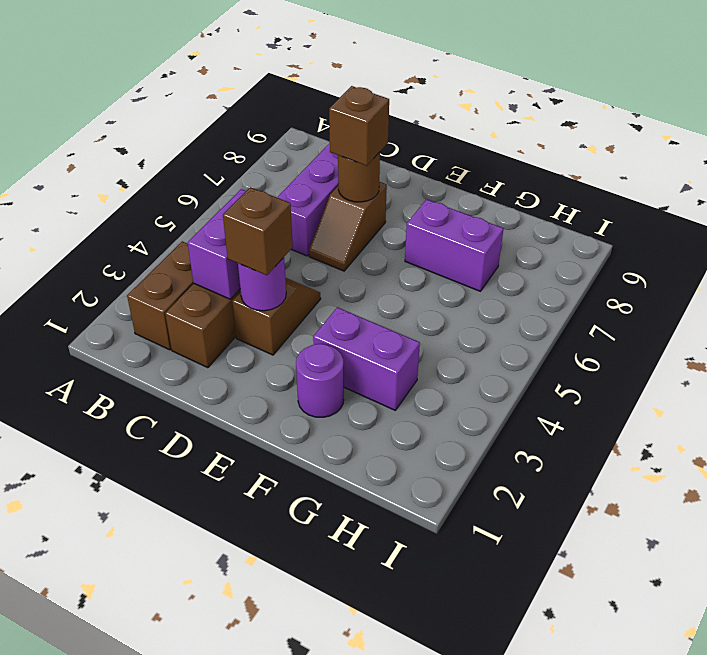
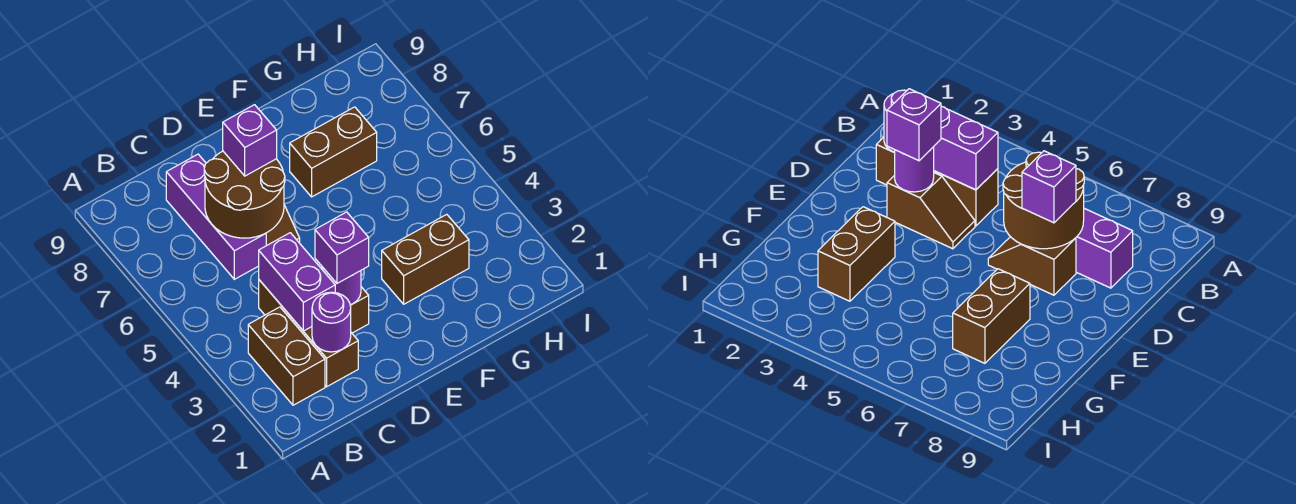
brown brick D3 level 3 -> purple brick D3 level 3
brown round brick D7 level 2 -> brown round brick C6:D7 level 2
brown brick D7 level 3 -> purple brick D7 level 3
purple round brick F2 level 1 -> purple round brick C2 level 2
purple brick F3:G3 level 1 -> brown brick F3:G3 level 1
purple brick F7:G7 level 1 -> brown brick F7:G7 level 1

